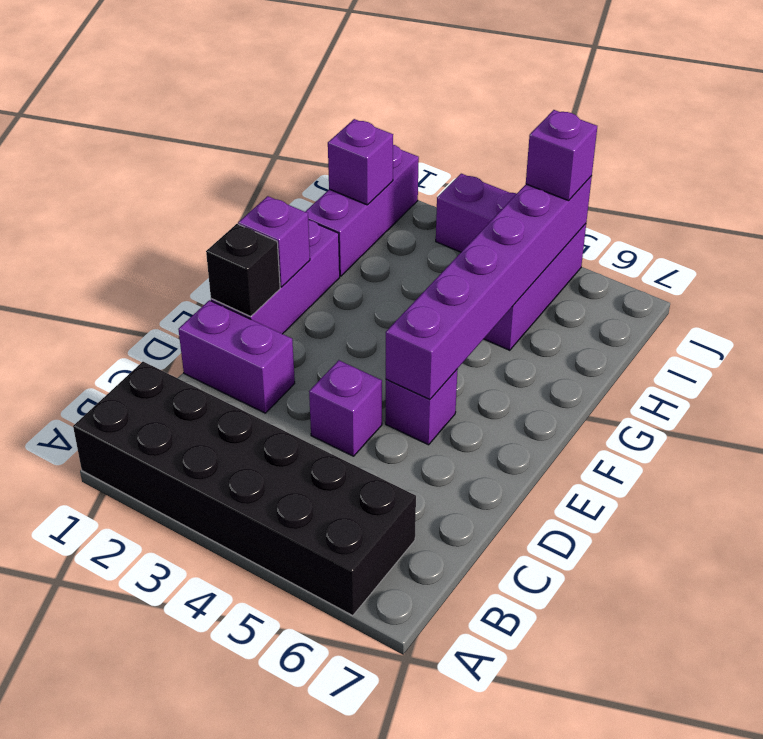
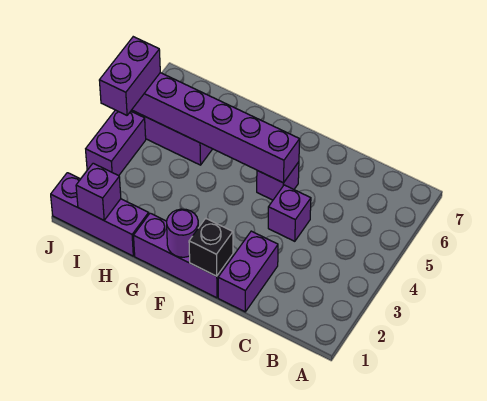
black brick A1:B6 level 1 -> none
purple brick F1 level 2 -> purple round brick F1 level 2
purple brick J5 level 3 -> purple brick J4:J5 level 3

